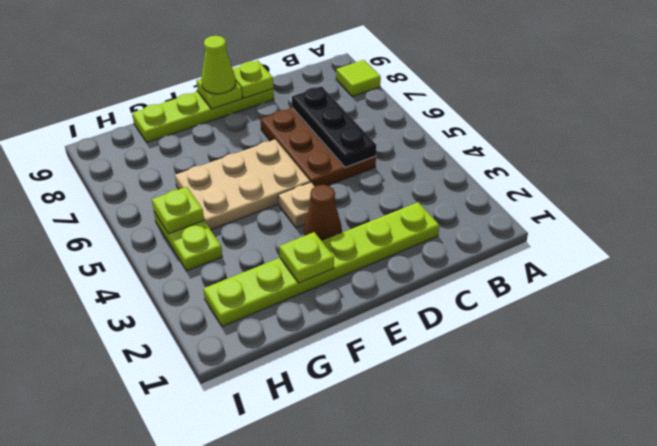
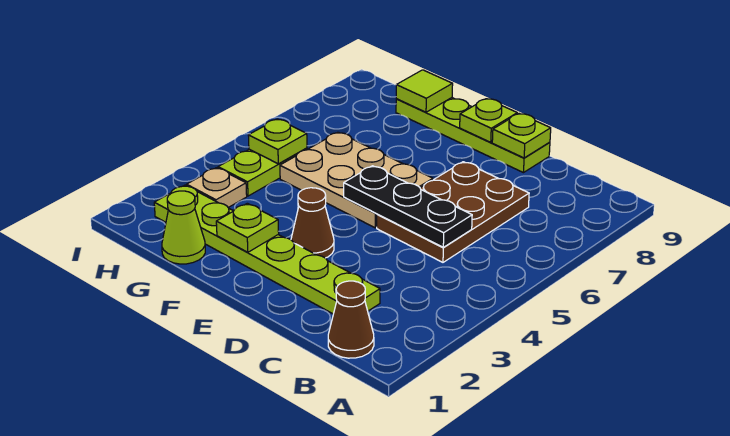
lime tile A8 level 1 -> lime tile G9 level 2
none -> brown cone B1 level 1
black plate C5:C7 level 2 -> black plate C5:E5 level 2
tan plate E4 level 1 -> tan plate H3 level 1
lime cone E9 level 3 -> lime cone G1 level 1

